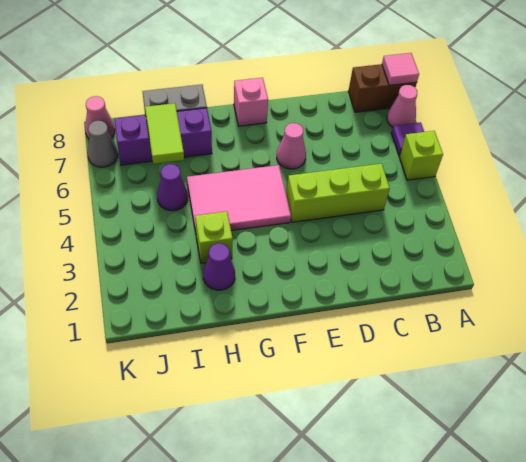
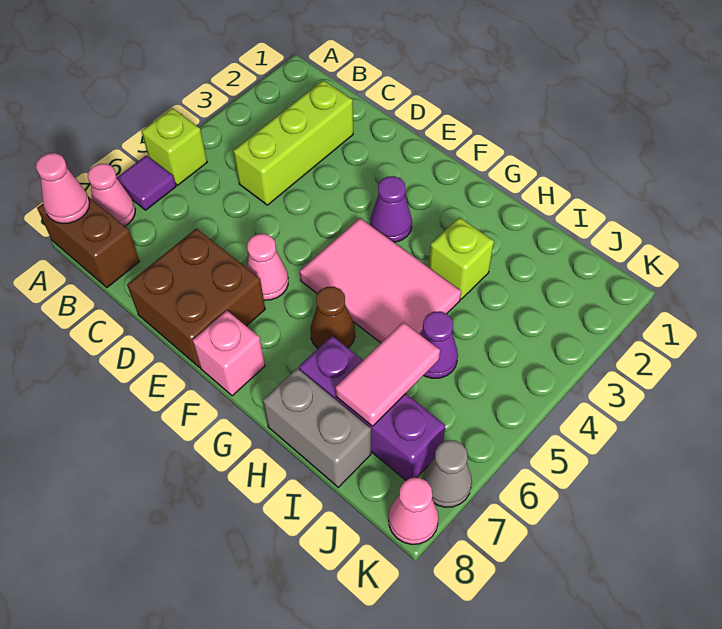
pink tile A8 level 2 -> pink cone A8 level 2
lime brick C4:E4 level 1 -> lime brick C2:C4 level 1
none -> brown brick D7:E8 level 1
none -> brown cone G6 level 1
purple cone H2 level 1 -> purple cone F3 level 1
lime tile I6:I7 level 2 -> pink tile I6:I7 level 2

